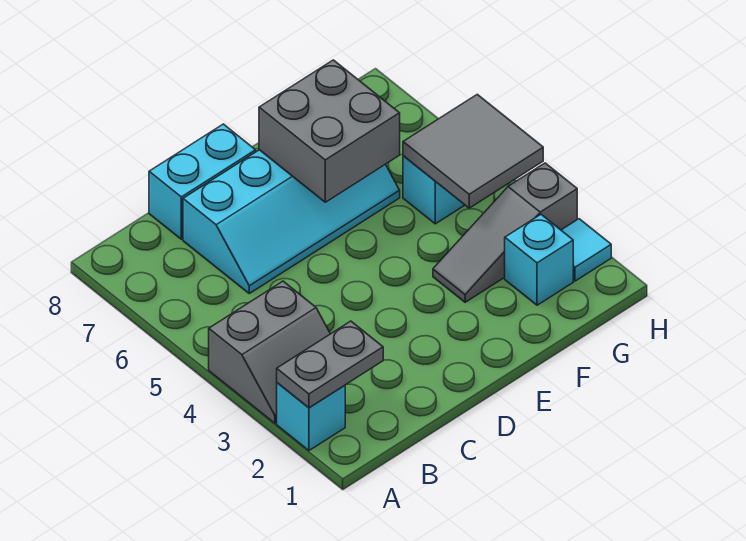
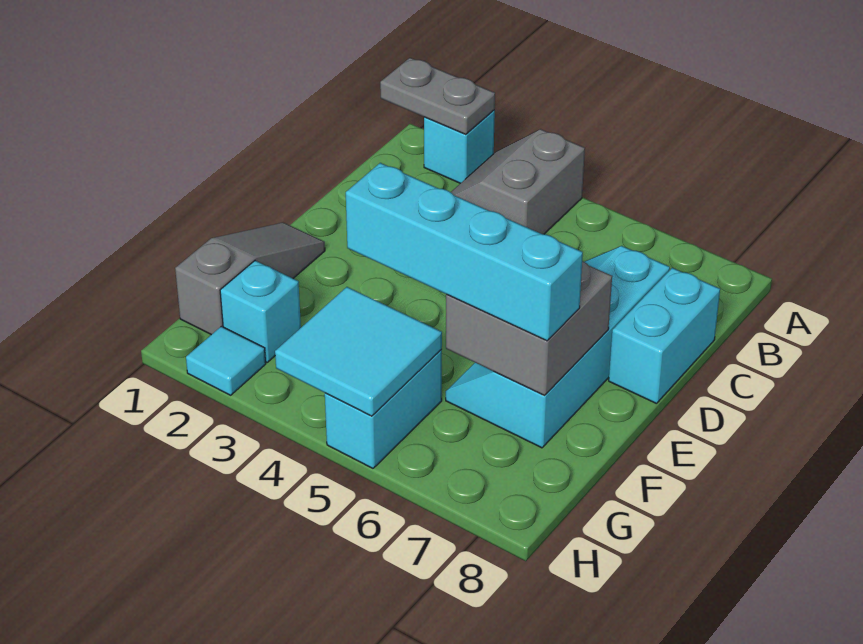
grey plate A2:B2 level 2 -> grey plate A1:A2 level 2
grey slope F3:H3 level 1 top H -> grey slope E1:G1 level 1 top G
none -> cyan brick F4:F7 level 3
grey tile G4:H5 level 2 -> cyan tile G4:H5 level 2

